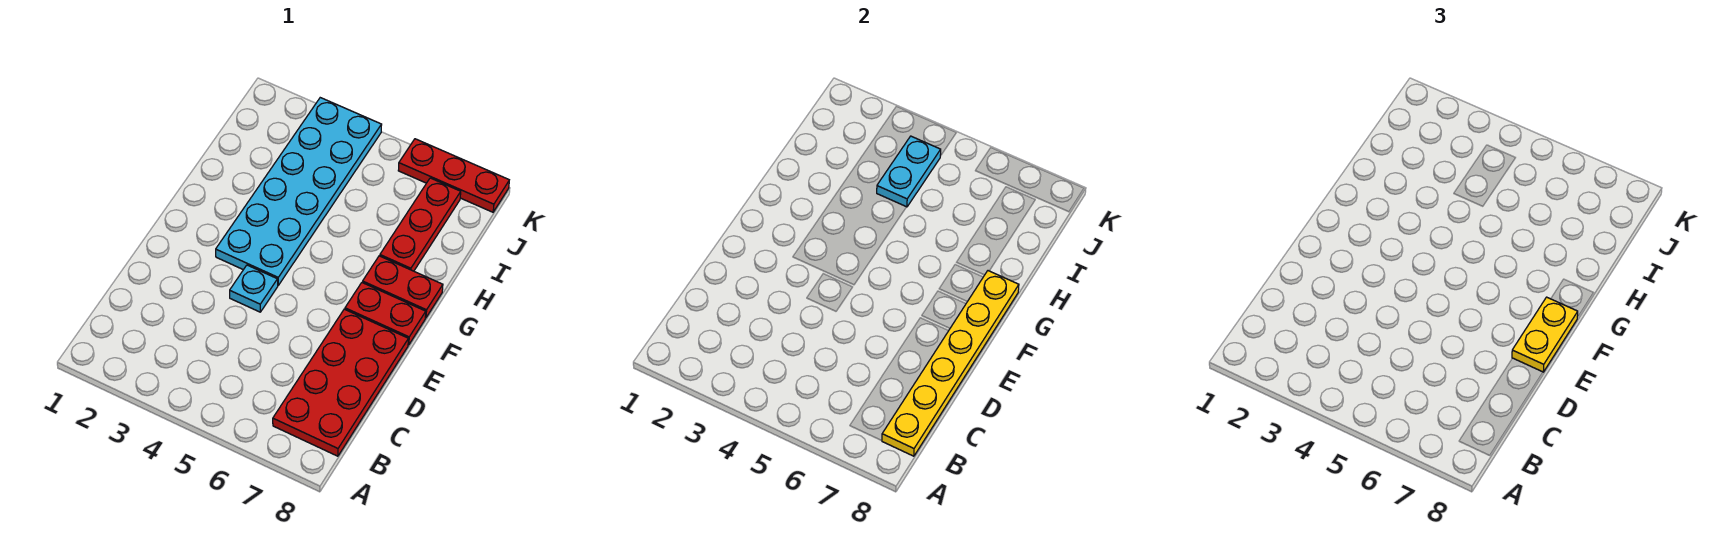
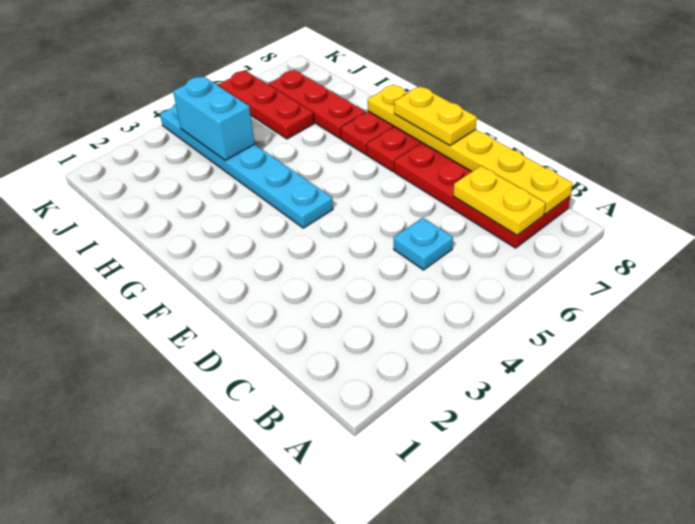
none -> yellow plate B7:C7 level 2
cyan plate E4 level 1 -> cyan plate C5 level 1
cyan plate F3:K4 level 1 -> cyan plate F4:K4 level 1
cyan plate I4:J4 level 2 -> cyan brick I4:J4 level 2
red plate K6:K8 level 1 -> red plate I6:K6 level 1

